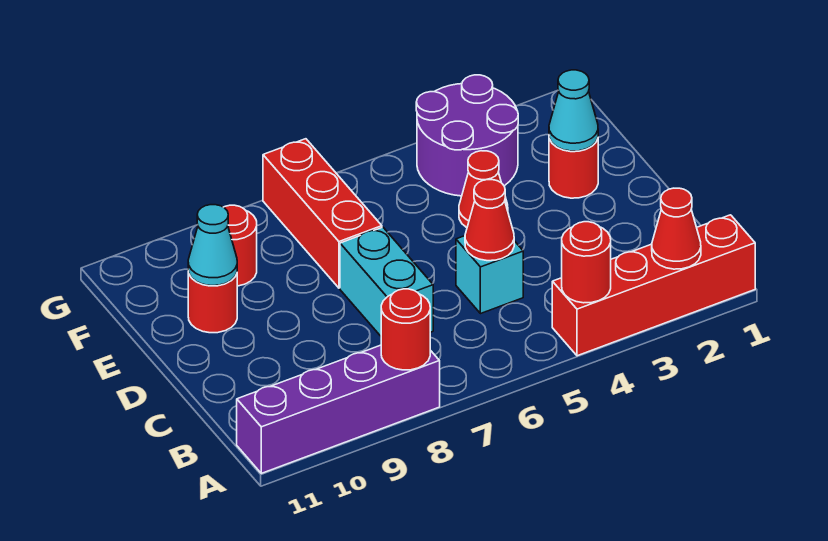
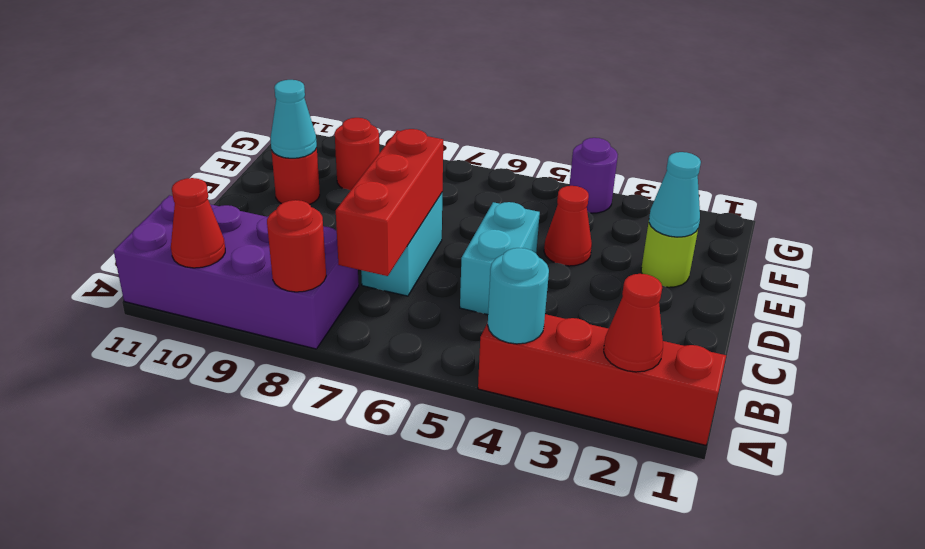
red round brick A4 level 2 -> cyan round brick A4 level 2
purple brick A8:A11 level 1 -> purple brick A8:B11 level 1
cyan brick C5 level 1 -> cyan brick C5:D5 level 1
red cone C5 level 2 -> red cone A10 level 2
red round brick E2 level 1 -> lime round brick E2 level 1
red brick E7:G7 level 1 -> red brick B7:D7 level 2
purple round brick F3:G4 level 1 -> purple round brick G4 level 1

